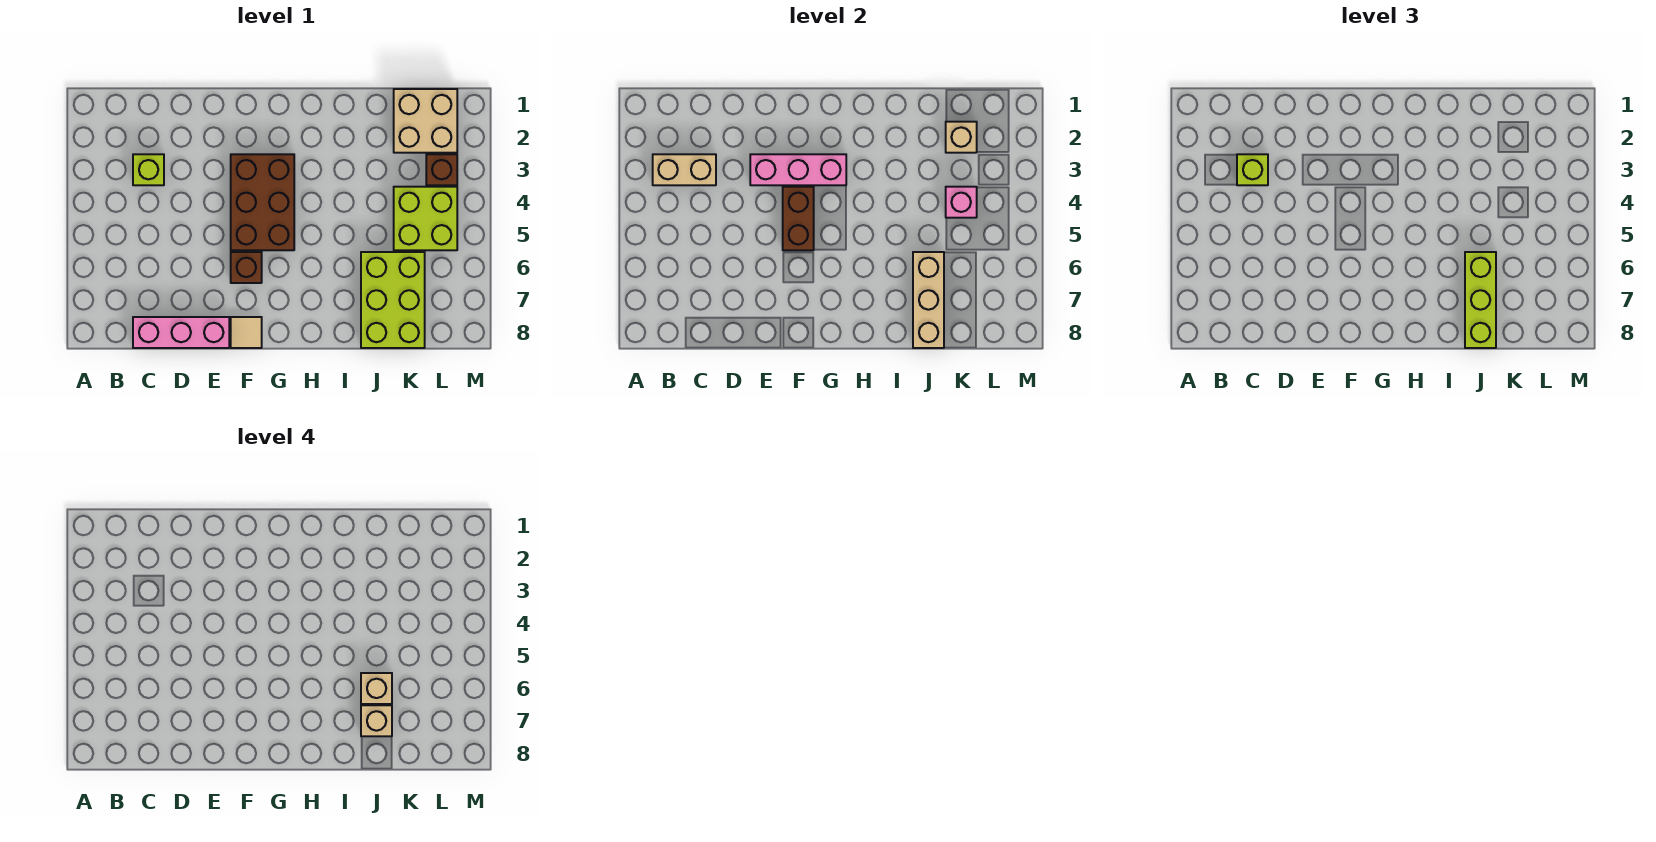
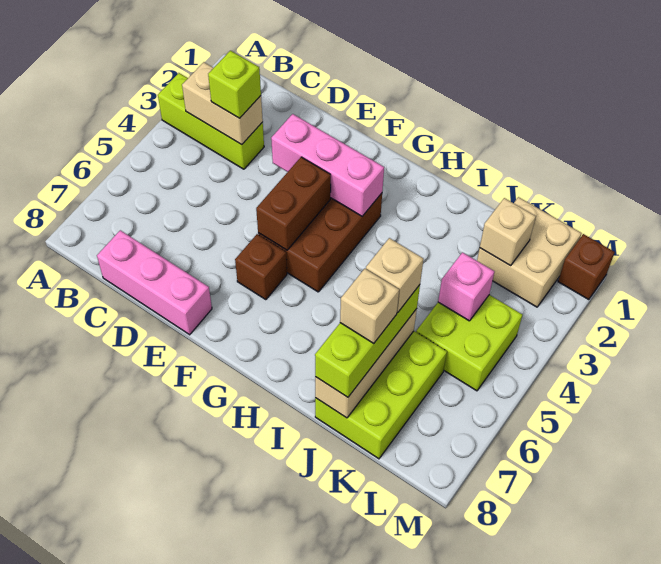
lime brick C3 level 1 -> lime brick A3:C3 level 1
tan tile F8 level 1 -> none
brown brick L3 level 1 -> brown brick M1 level 1

